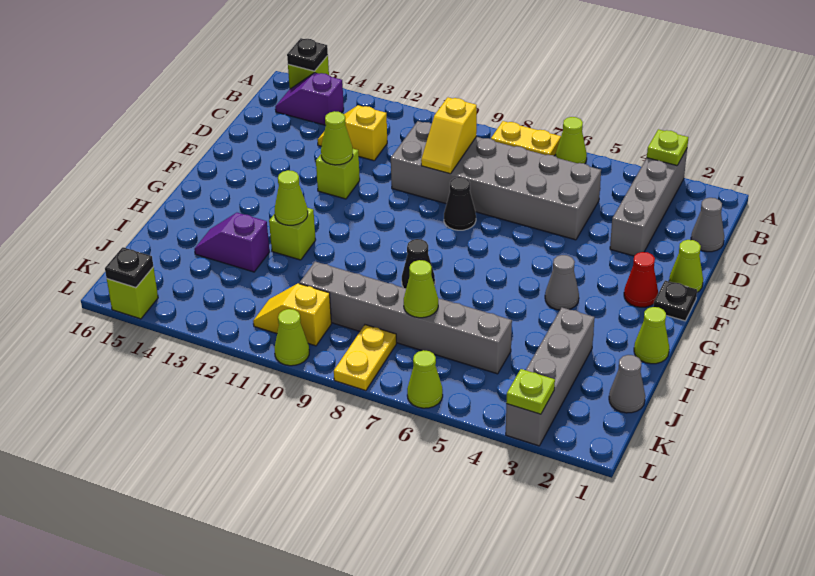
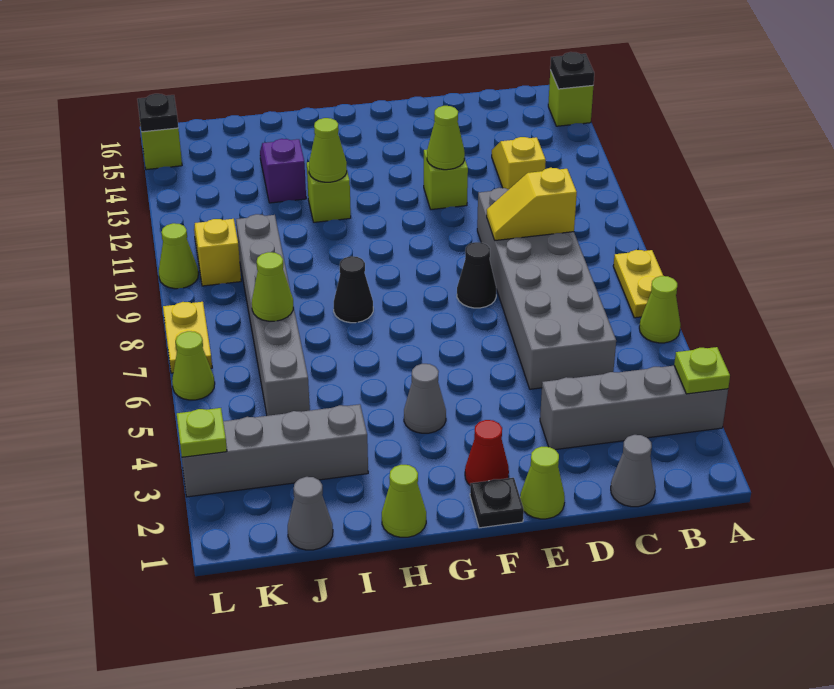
purple slope B14:B15 level 1 top 14 -> none
yellow plate K8:L8 level 1 -> yellow plate L7:L8 level 1

